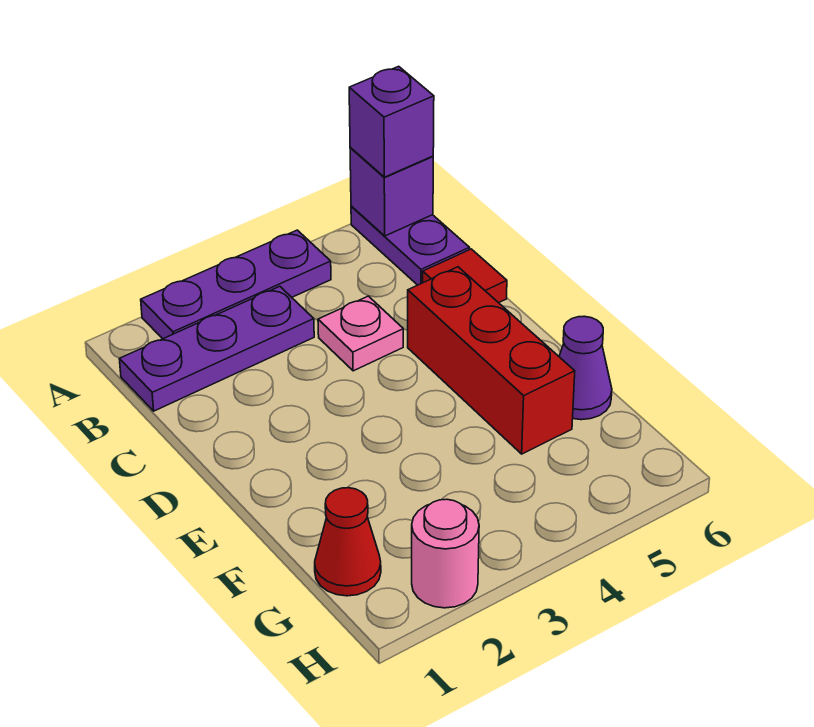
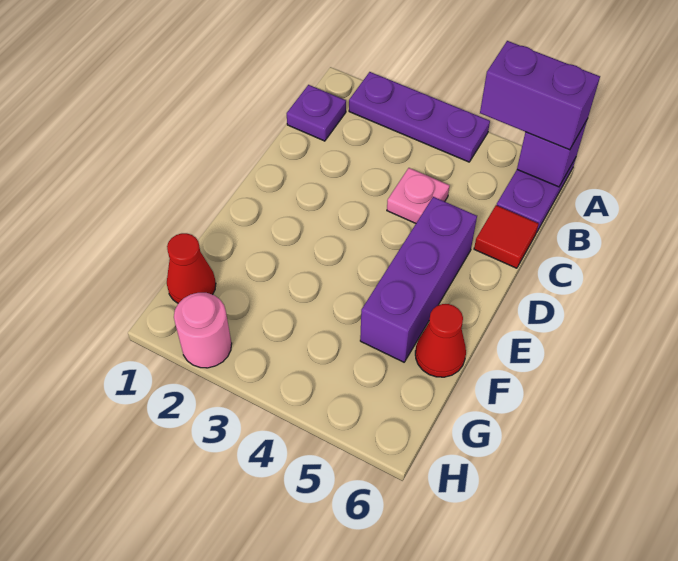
purple brick A6 level 3 -> purple brick A5:A6 level 3
purple plate B1:B3 level 1 -> purple plate B1 level 1
red brick D5:F5 level 1 -> purple brick D5:F5 level 1
purple cone F6 level 1 -> red cone F6 level 1

